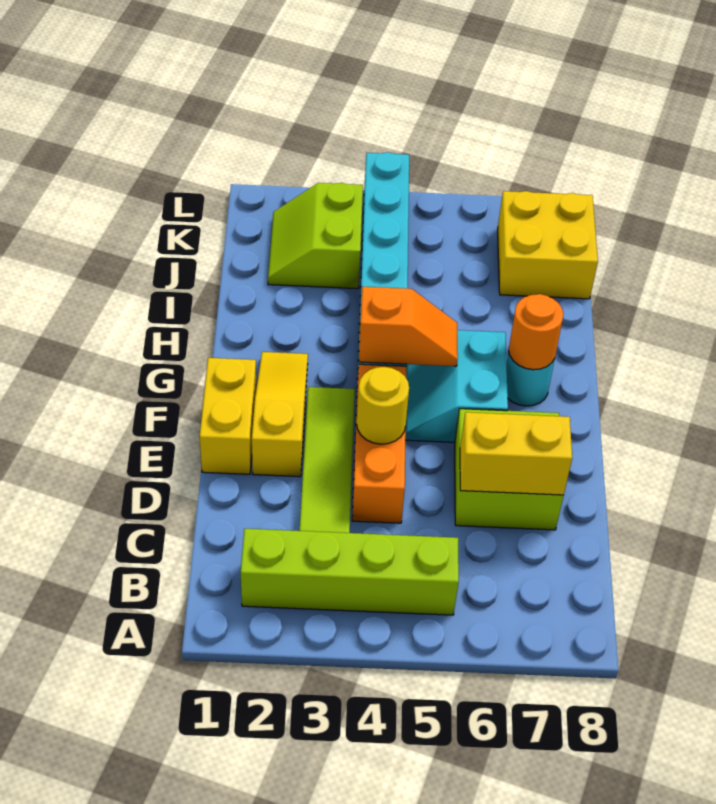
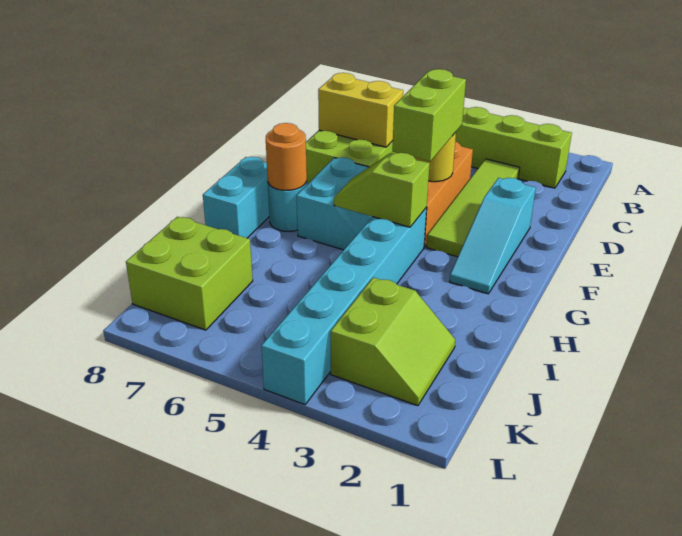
yellow brick E1:F1 level 1 -> none
yellow slope E2:G2 level 1 top E -> cyan slope E2:G2 level 1 top E
none -> lime brick E4:F4 level 3
orange slope G4:G5 level 2 top 4 -> lime slope G4:G5 level 2 top 4
none -> cyan brick G8:H8 level 1
yellow brick J7:K8 level 1 -> lime brick J7:K8 level 1

